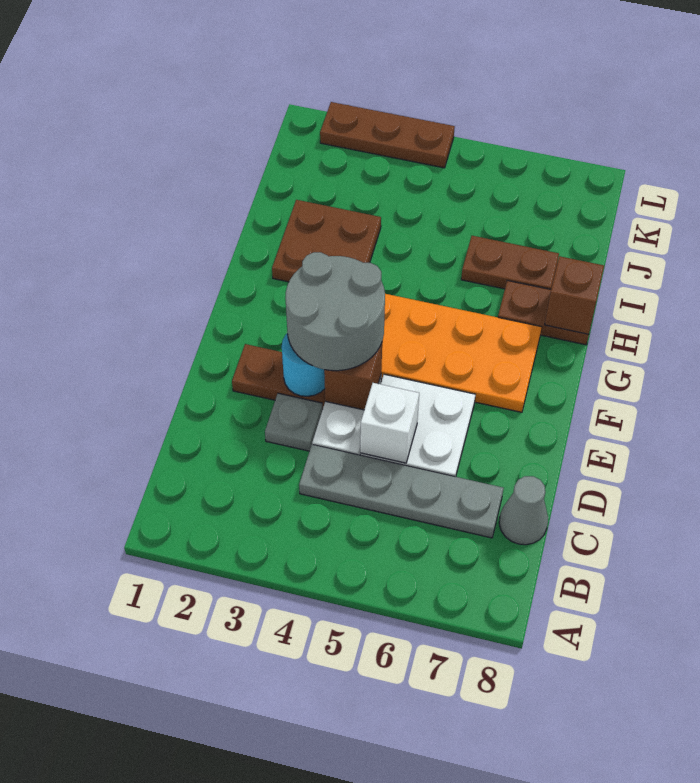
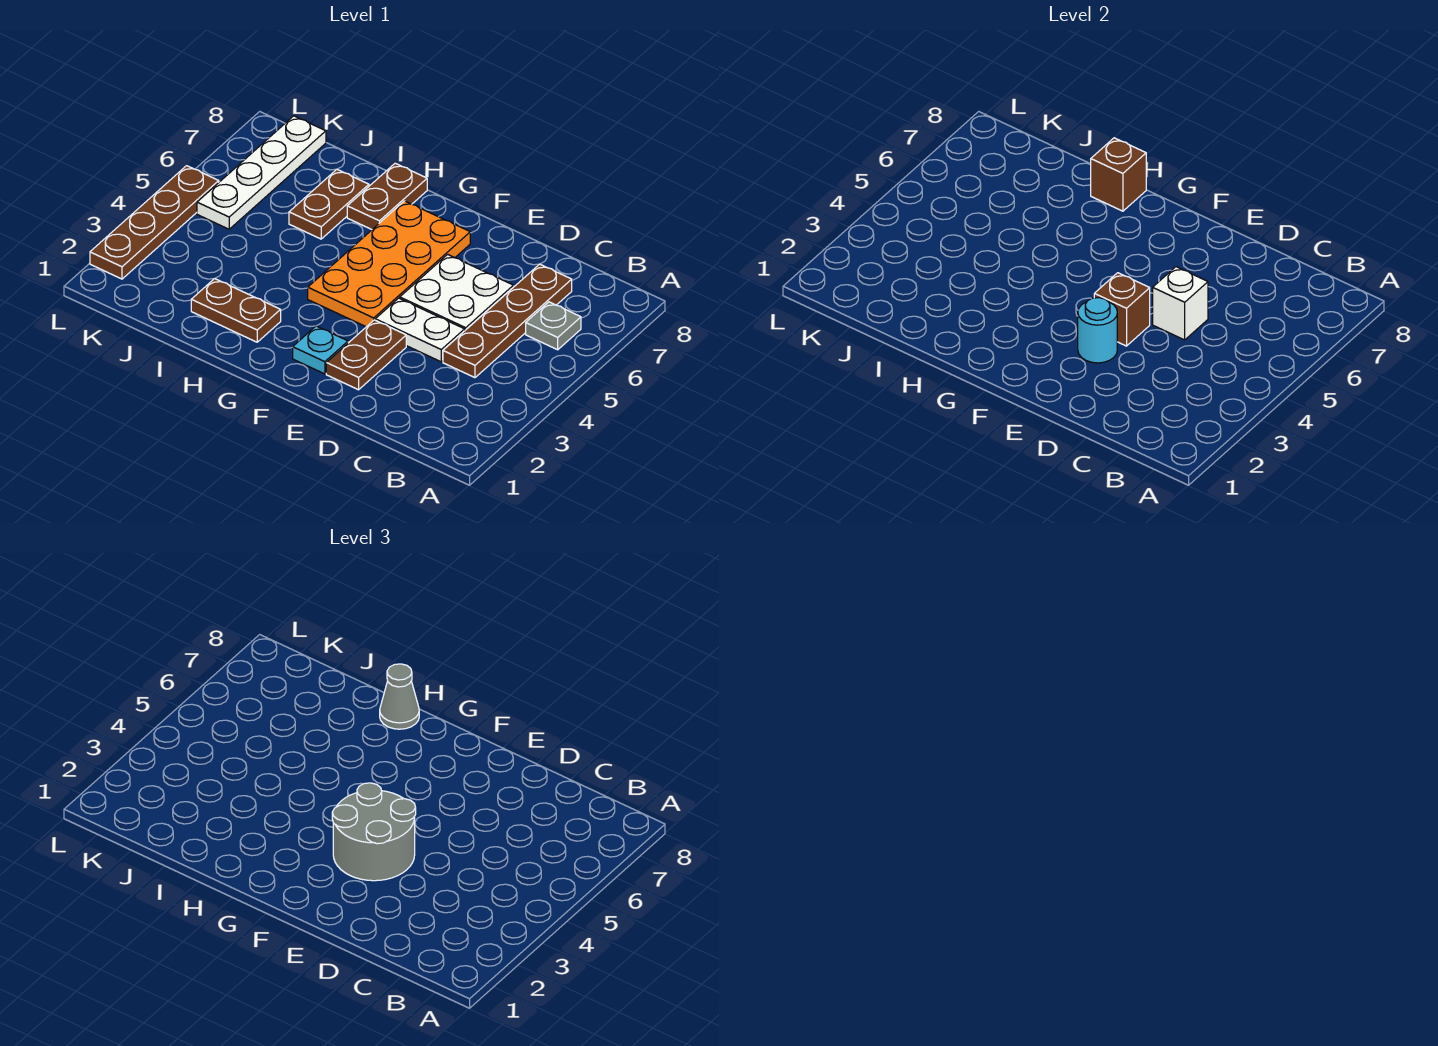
grey plate C4:C7 level 1 -> brown plate C4:C7 level 1
grey cone C8 level 1 -> grey cone H8 level 3
grey plate D3 level 1 -> grey plate B6 level 1
none -> cyan plate F2 level 1
brown plate H2:I3 level 1 -> brown plate H2:I2 level 1
none -> white plate K5:K8 level 1
brown plate L2:L4 level 1 -> brown plate L2:L5 level 1

